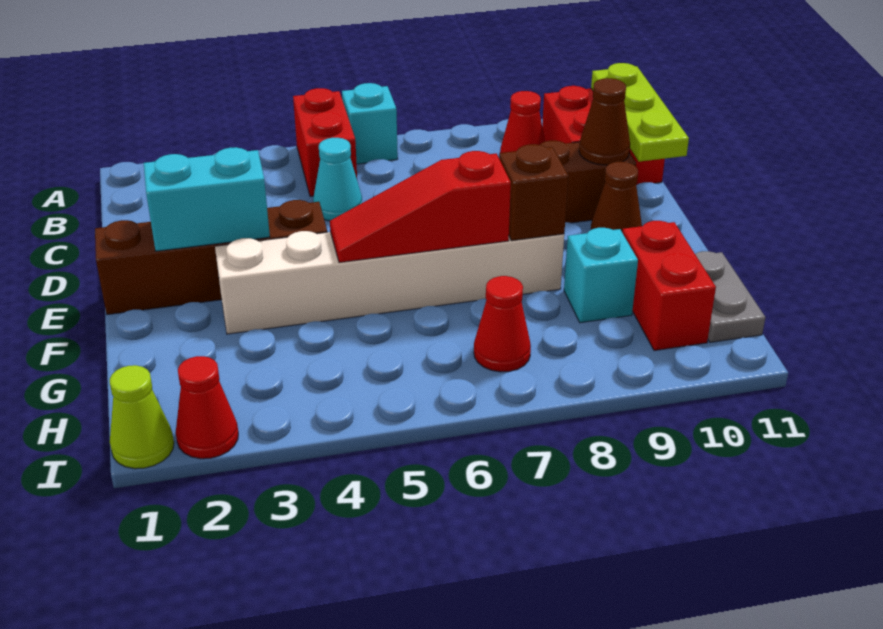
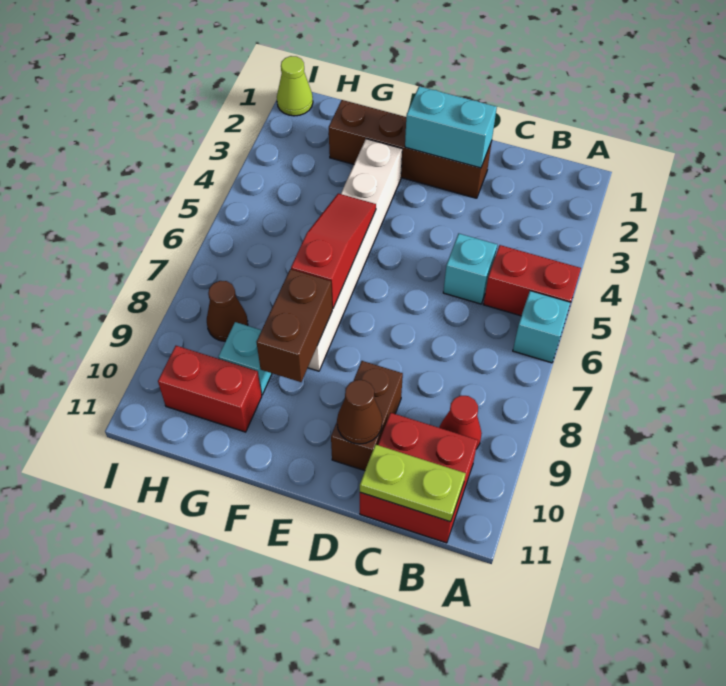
lime plate B11:D11 level 2 -> lime plate B11:C11 level 2
cyan cone C5 level 1 -> cyan brick C5 level 1
brown brick E1:E4 level 1 -> brown brick D2:G2 level 1
cyan brick E2:E3 level 2 -> cyan brick D2:E2 level 2
brown cone E10 level 1 -> brown cone H8 level 1
brown brick F8 level 2 -> brown brick F8:F9 level 2
grey plate G11:H11 level 1 -> none
red cone H7 level 1 -> none
red cone I2 level 1 -> none

